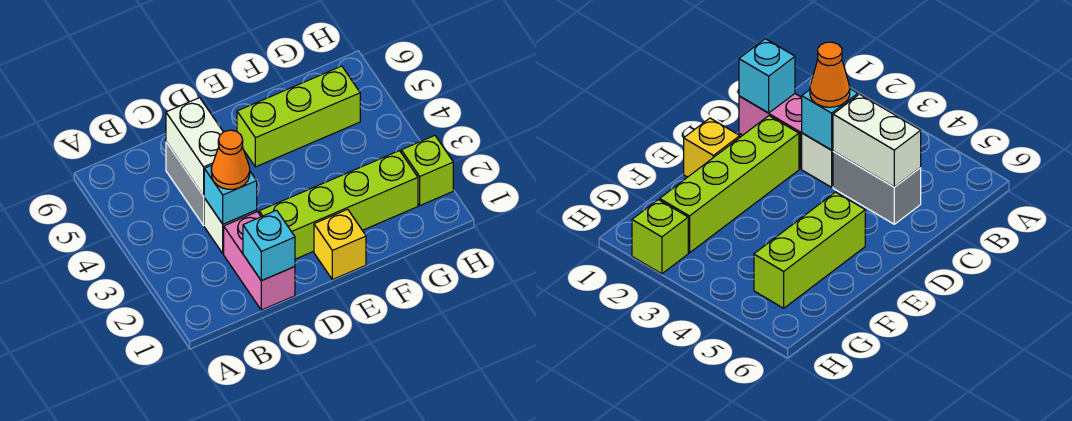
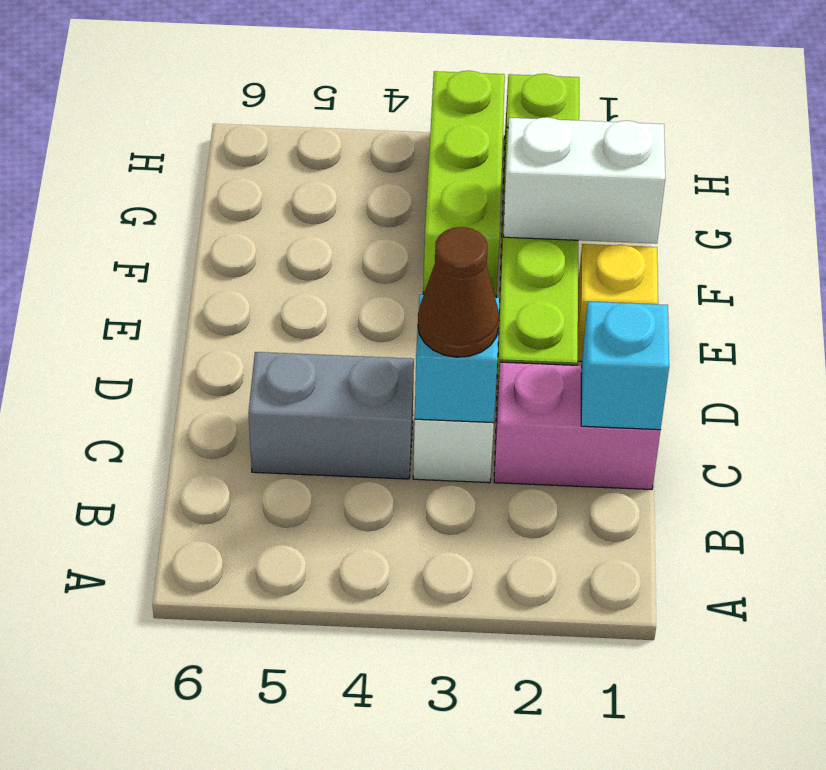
orange cone C3 level 3 -> brown cone C3 level 3
white brick C4:C5 level 2 -> white brick F1:F2 level 2
lime brick E5:G5 level 1 -> lime brick F3:H3 level 1

